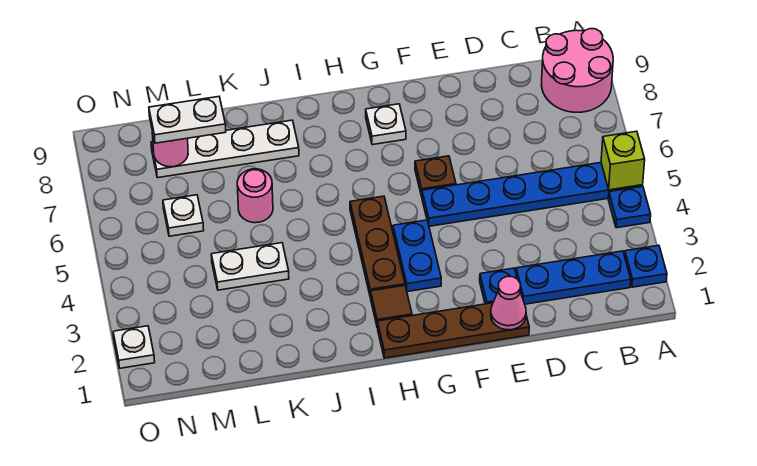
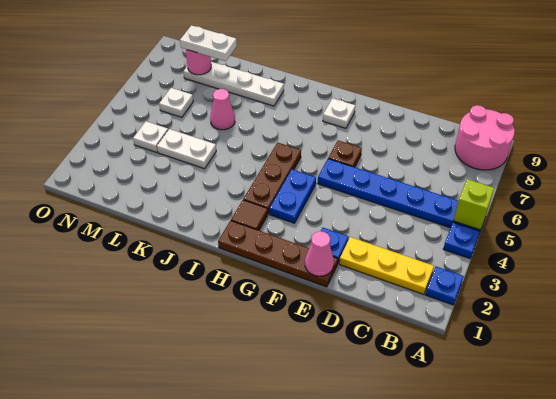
blue plate B2:D2 level 1 -> yellow plate B2:D2 level 1
pink round brick K6 level 1 -> pink cone K6 level 1
white plate O2 level 1 -> white plate M4 level 1

